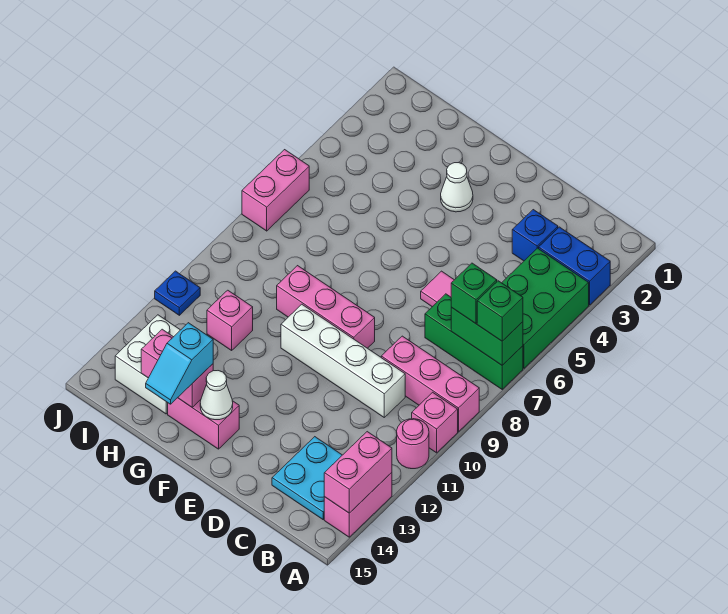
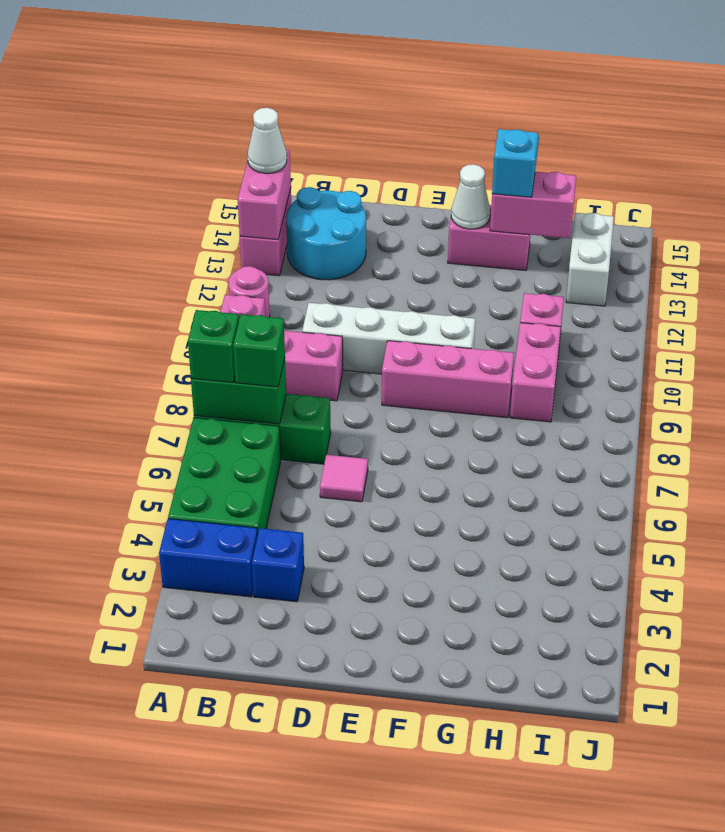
cyan plate B13:C14 level 1 -> cyan round brick B13:C14 level 1
white cone F3 level 1 -> white cone A14 level 3
white brick H13:I14 level 1 -> white brick I13:I14 level 1
pink brick J6:J7 level 1 -> pink brick H9:H10 level 1
blue plate J11 level 1 -> none

